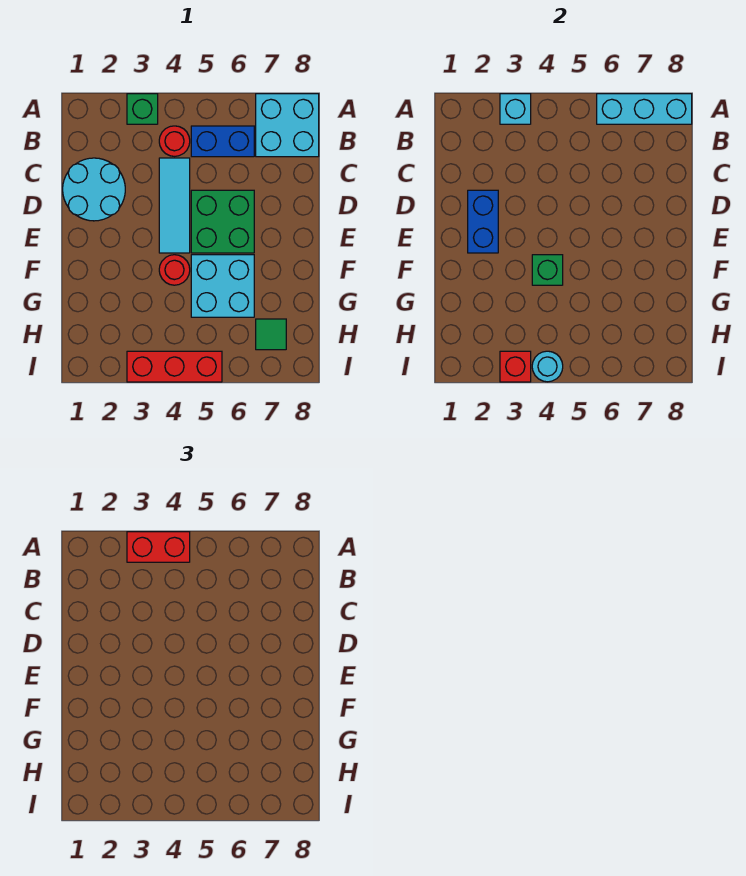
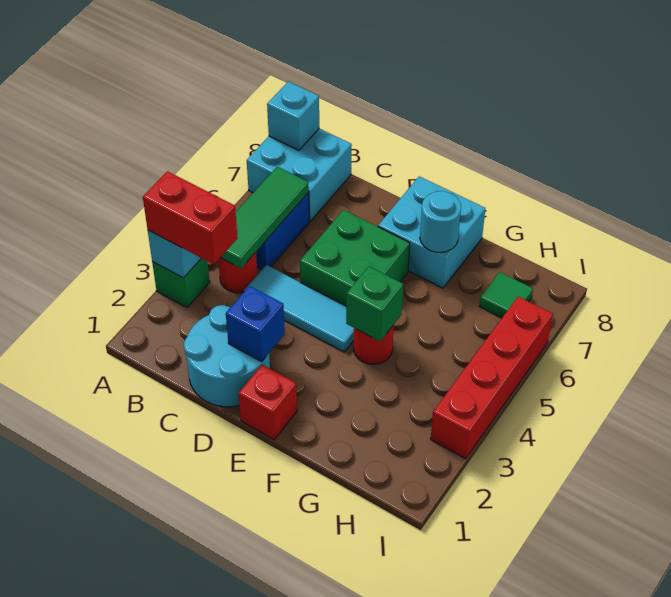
red brick A3:A4 level 3 -> red brick A3:B3 level 3
cyan brick A6:A8 level 2 -> cyan brick A8 level 2
none -> green tile B4:B6 level 2
blue brick D2:E2 level 2 -> blue brick D2 level 2
cyan brick F5:G6 level 1 -> cyan brick E7:F8 level 1
red brick I3:I5 level 1 -> red brick I3:I6 level 1
red brick I3 level 2 -> red brick E1 level 1
cyan round brick I4 level 2 -> cyan round brick F7 level 2

